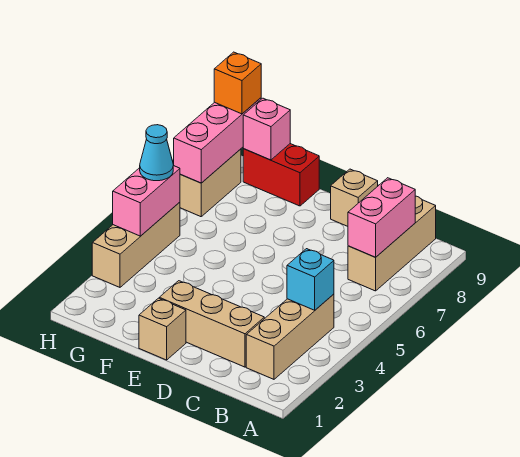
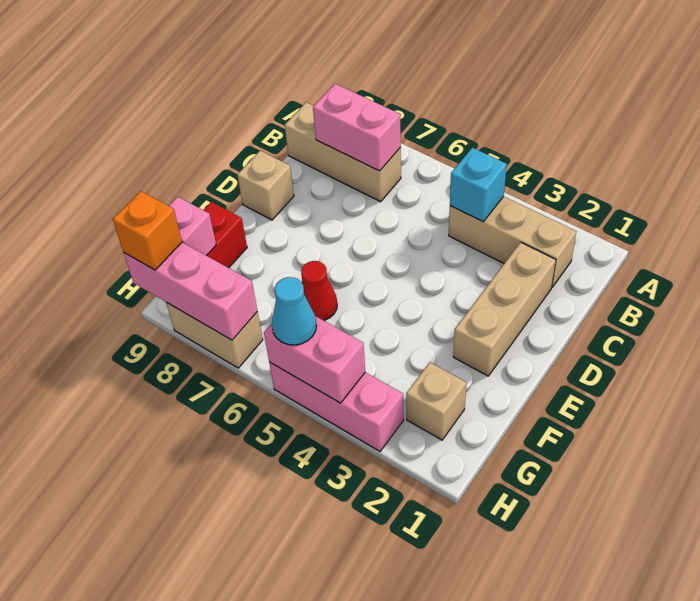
tan brick E1 level 1 -> tan brick G2 level 1
none -> red cone F6 level 1
tan brick H3:H5 level 1 -> pink brick H3:H5 level 1

